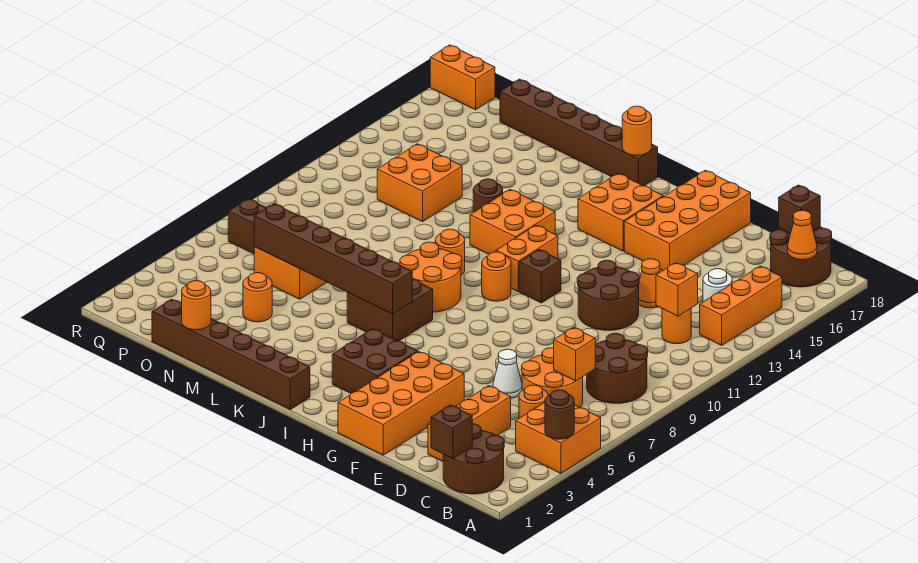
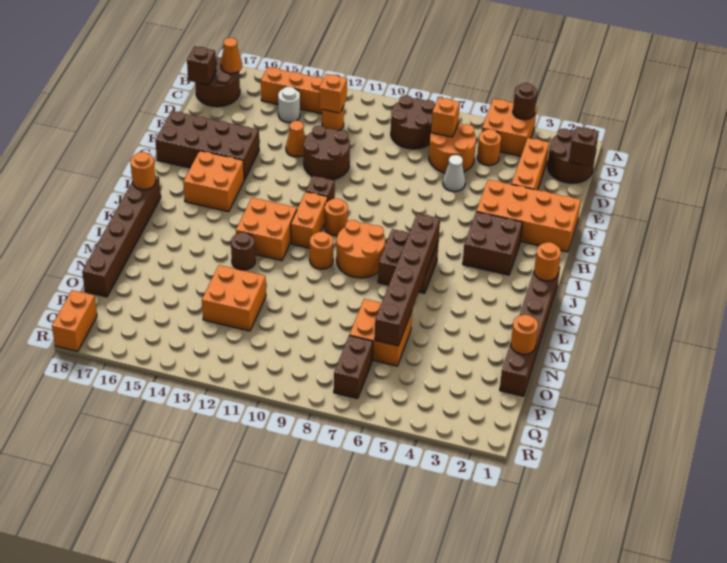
orange brick D2:D4 level 1 -> orange brick C3:E3 level 1
orange brick F15:G18 level 1 -> brown brick F15:G18 level 1
orange brick I11:I12 level 1 -> orange brick I11:J11 level 1
orange round brick N4 level 1 -> orange round brick J1 level 2

